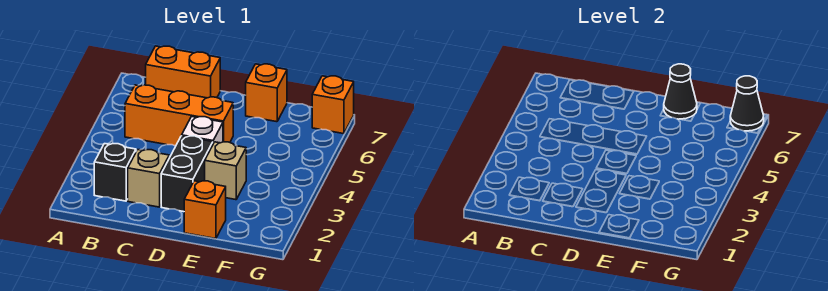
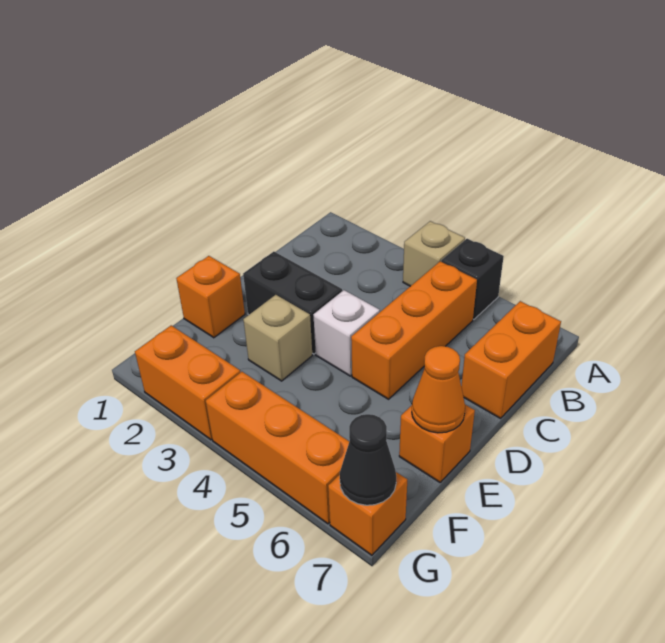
black brick B2 level 1 -> black brick A5 level 1
tan brick C2 level 1 -> tan brick A4 level 1
black cone E7 level 2 -> orange cone E7 level 2
none -> orange brick G2:G3 level 1
none -> orange brick G4:G6 level 1

